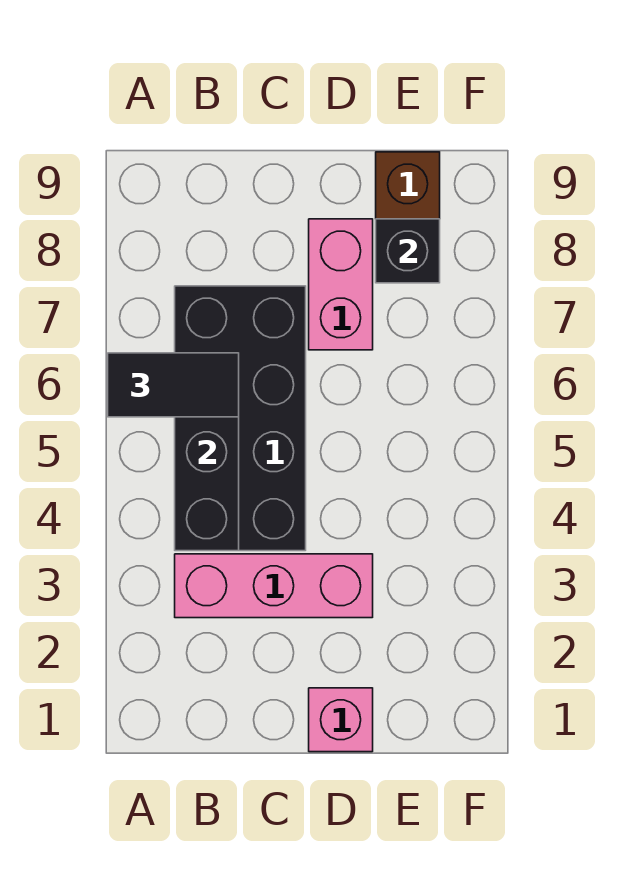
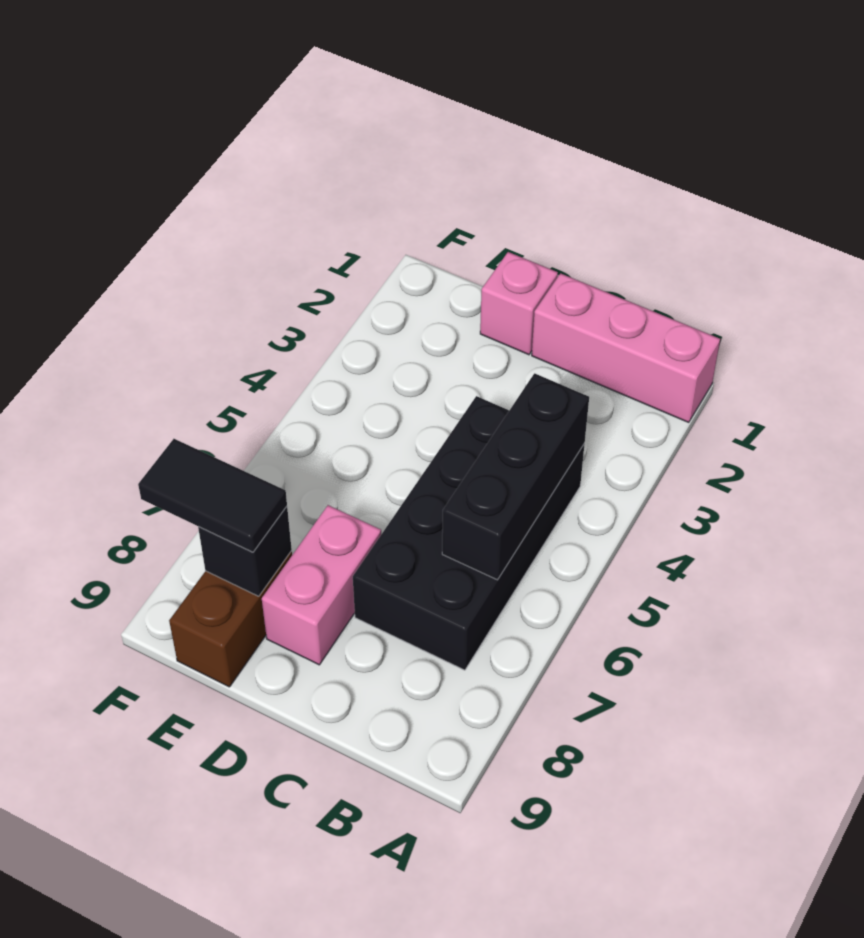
black tile A6:B6 level 3 -> black tile E8:F8 level 3
pink brick B3:D3 level 1 -> pink brick A1:C1 level 1

